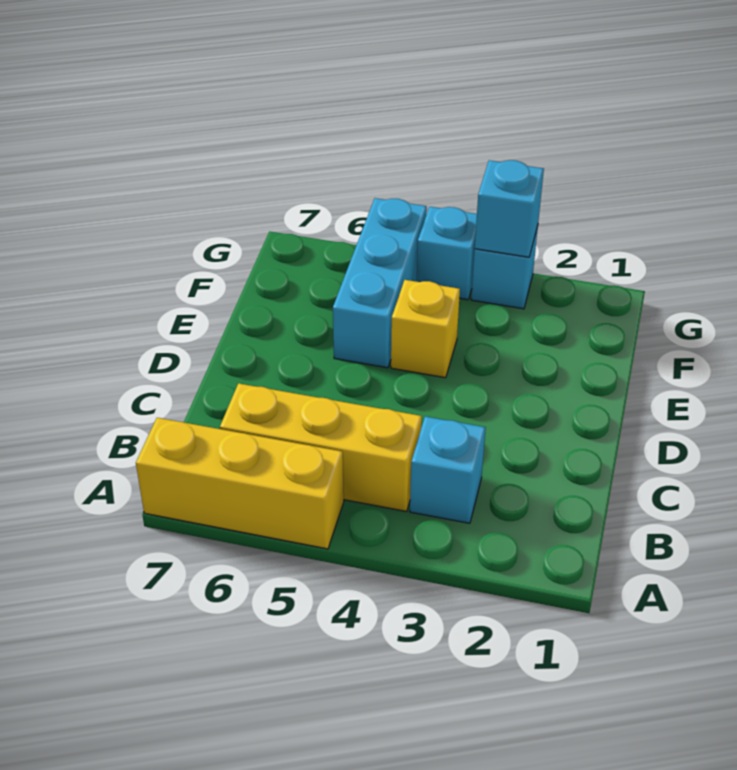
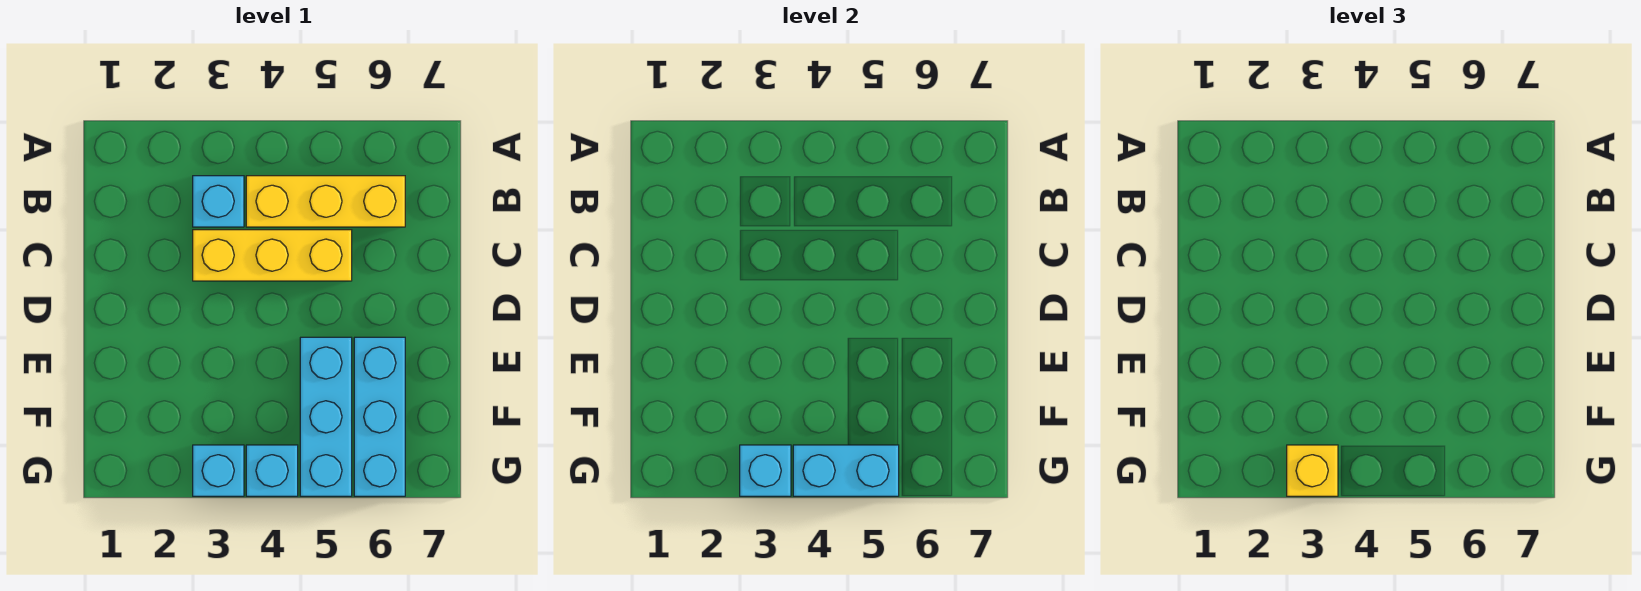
yellow brick A5:A7 level 1 -> yellow brick C3:C5 level 1
yellow brick E4 level 1 -> yellow brick G3 level 3
none -> cyan brick E6:G6 level 1
none -> cyan brick G4:G5 level 2

